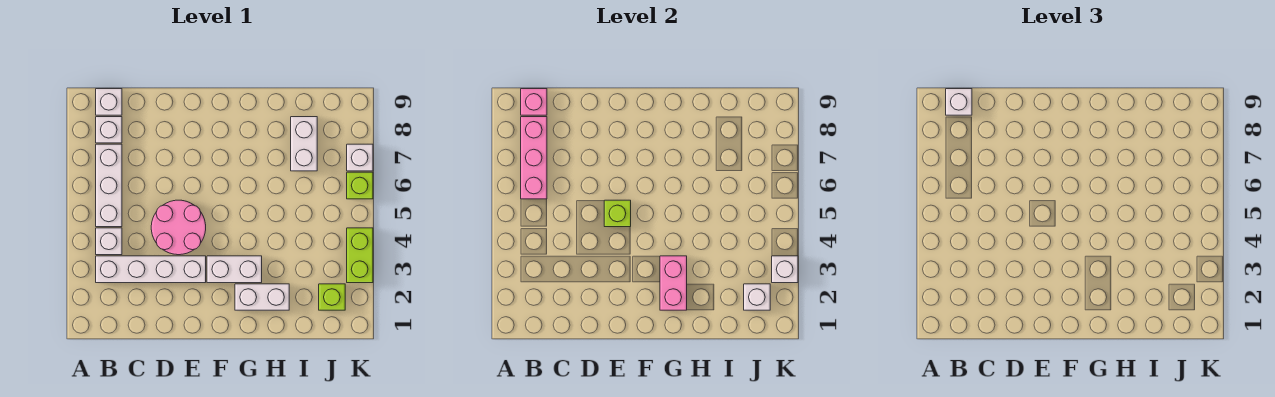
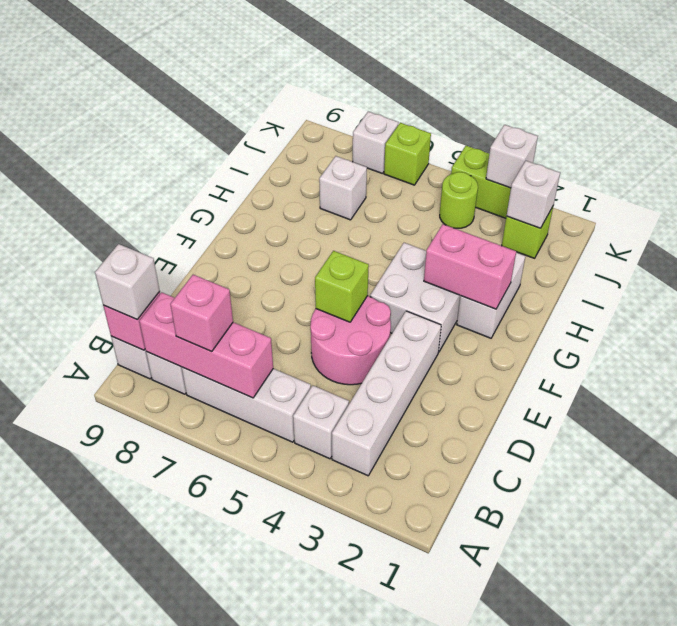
none -> pink brick B7 level 3
white brick F3:G3 level 1 -> white brick F3:G4 level 1
white brick I7:I8 level 1 -> white brick I7 level 1
none -> lime round brick J4 level 1

